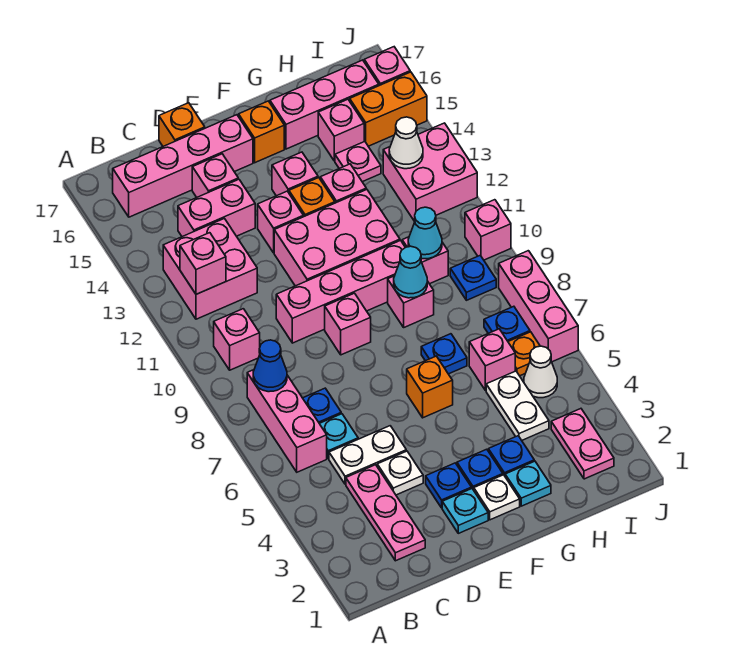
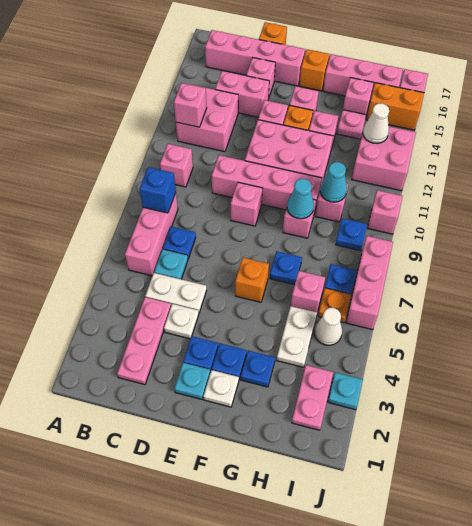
blue cone B8 level 2 -> blue brick B8 level 2
cyan plate G2 level 1 -> cyan plate J3 level 1

